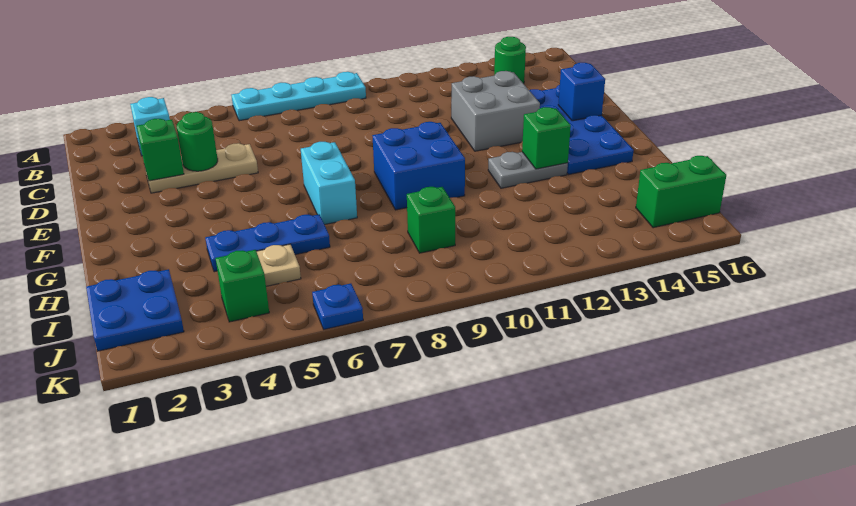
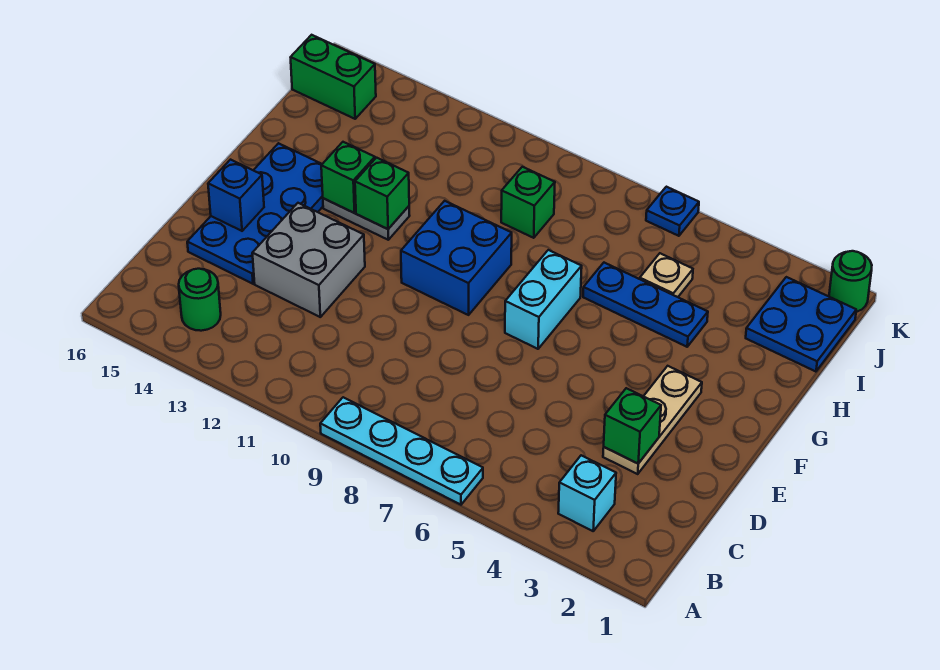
tan plate D3:D5 level 1 -> tan plate D3:F3 level 1
green round brick D4 level 2 -> green round brick K1 level 1
green brick J4 level 1 -> green brick G12 level 2

